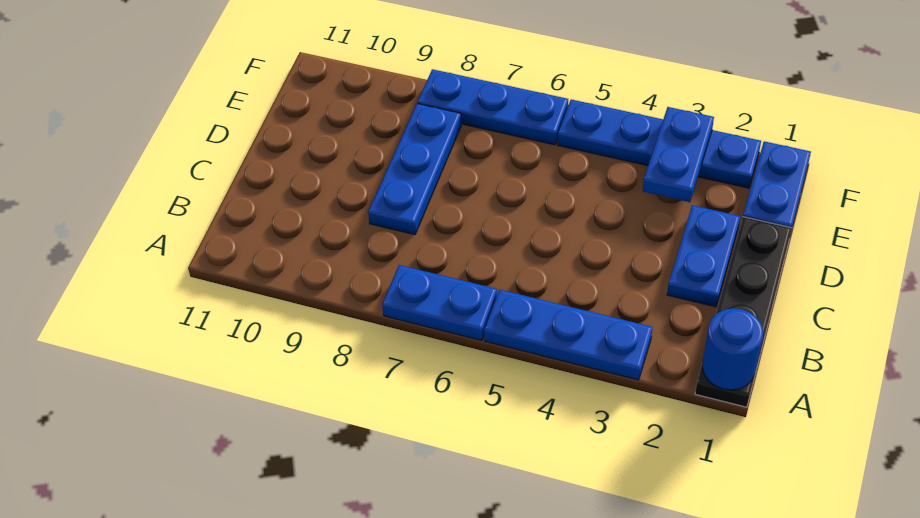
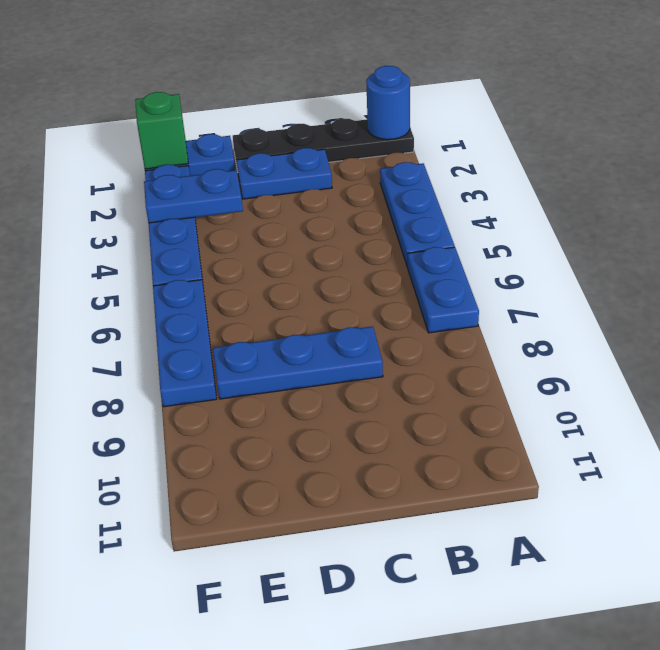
none -> green brick F1 level 2

